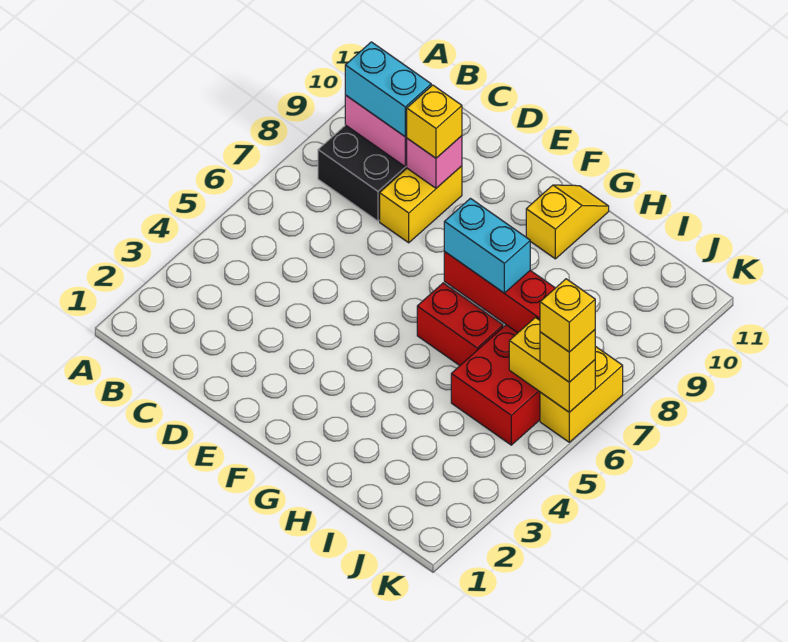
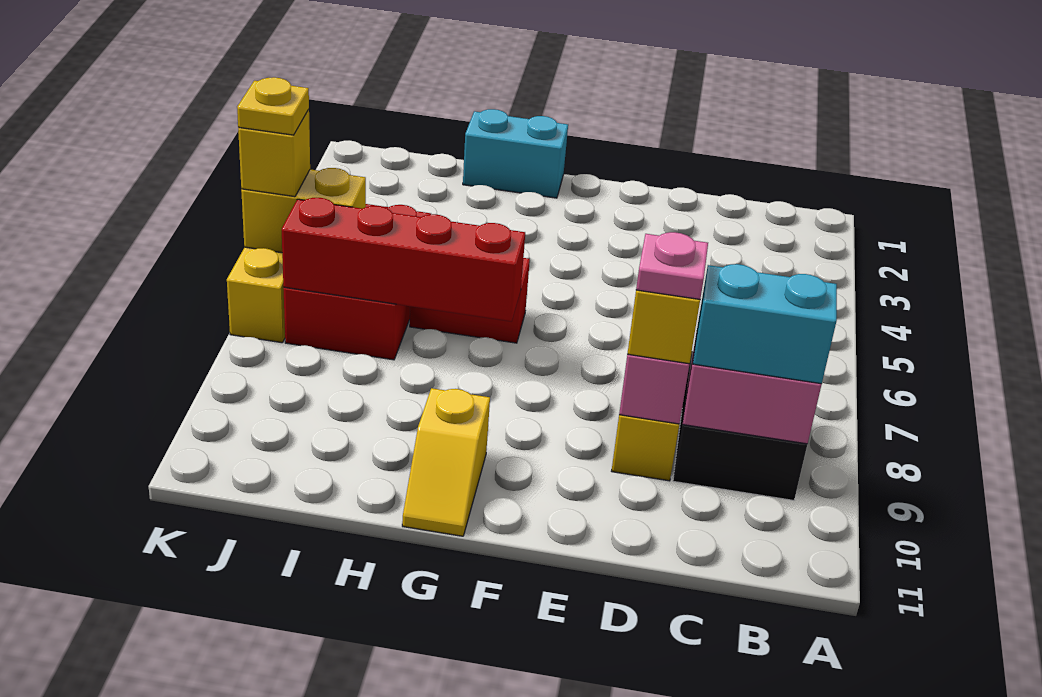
none -> pink plate D9 level 4
cyan brick G7:H7 level 3 -> cyan brick G1:H1 level 1
yellow brick K6 level 4 -> yellow plate K6 level 4

